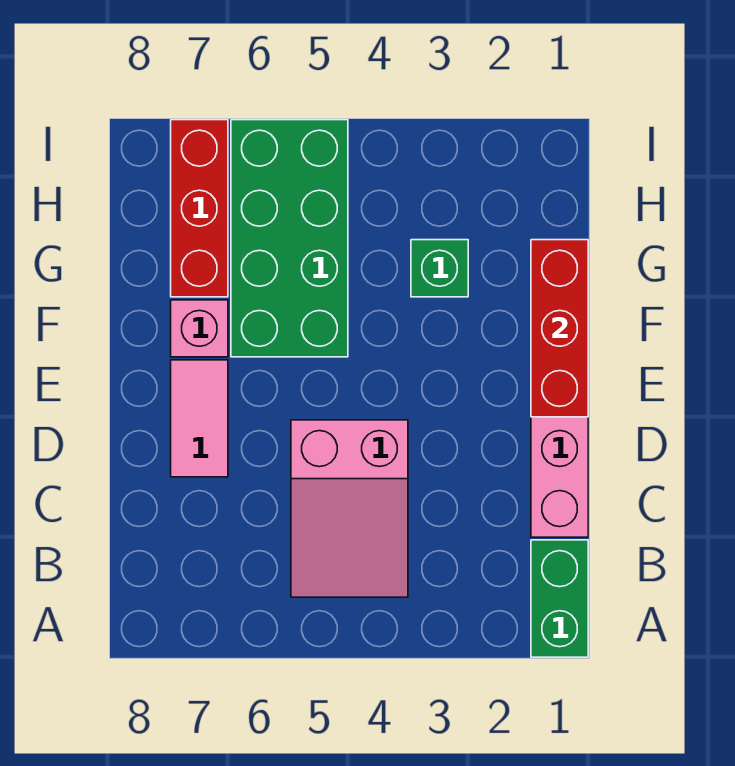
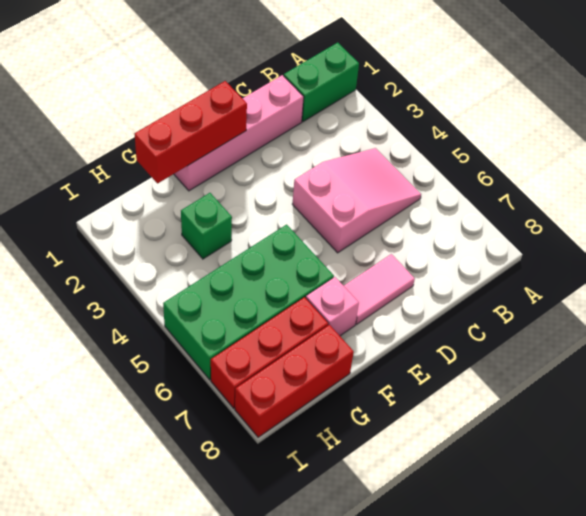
none -> red brick G8:I8 level 1

